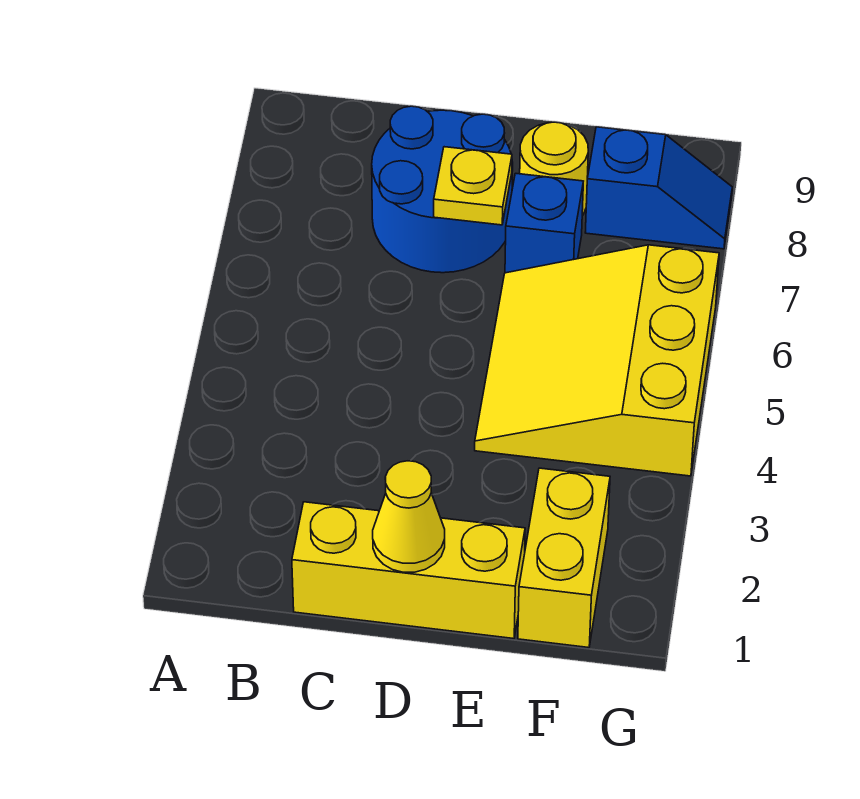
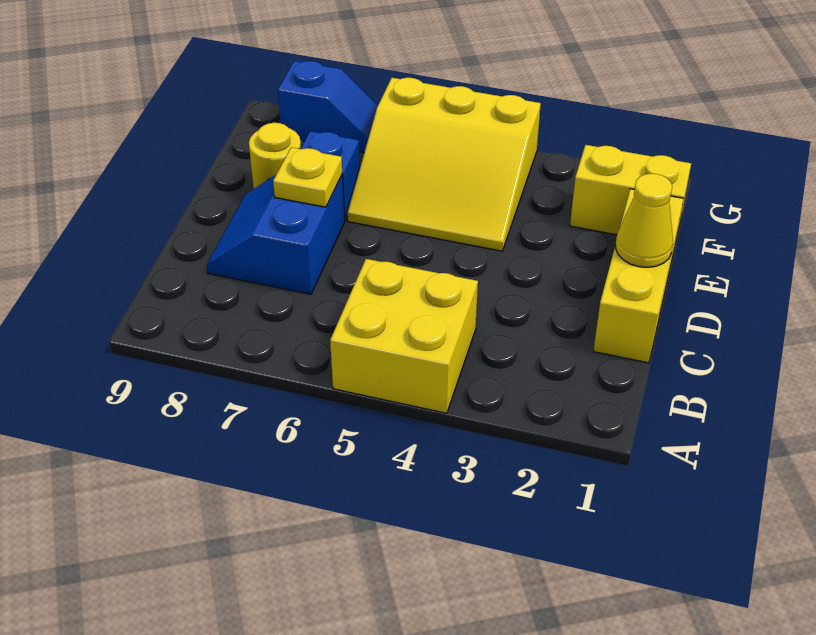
none -> yellow brick A4:B5 level 1
blue round brick C7:D8 level 1 -> blue slope C7:D8 level 1 top 7
blue slope F8:G8 level 1 top F -> blue slope G7:G8 level 1 top 8

